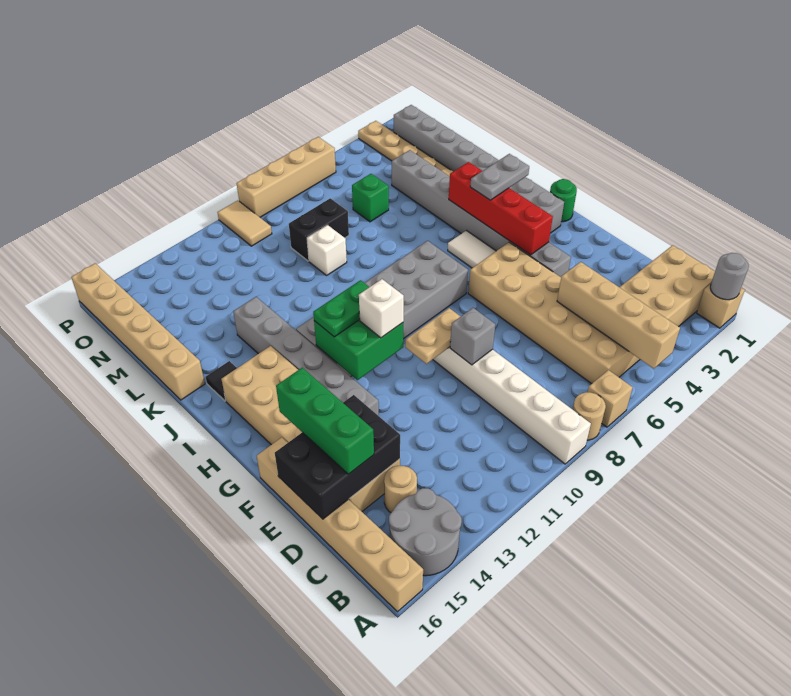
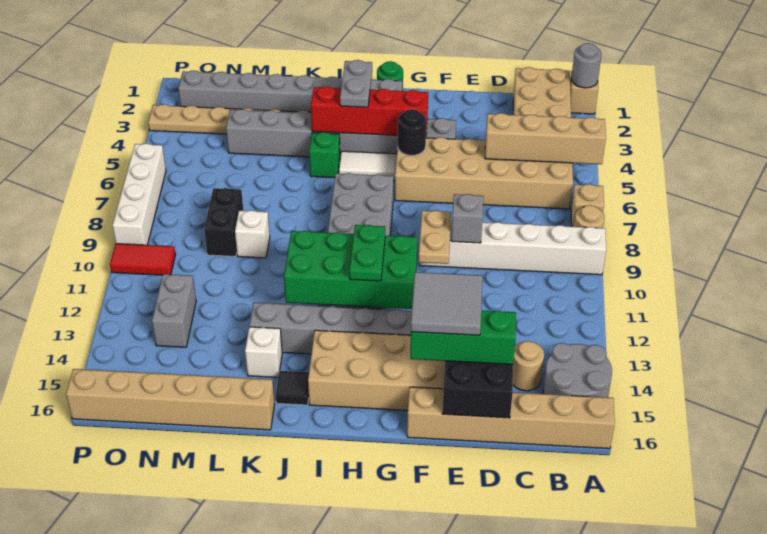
none -> grey tile E14:F15 level 4
none -> black round brick G5 level 2
green brick G11:H12 level 2 -> green brick G11:J12 level 2
white brick G11 level 3 -> white brick K14 level 1
green brick M6 level 1 -> green brick J5 level 1
none -> grey brick N12:N13 level 1
tan tile O10:P10 level 1 -> red tile O10:P10 level 1
tan brick P6:P9 level 1 -> white brick P6:P9 level 1

